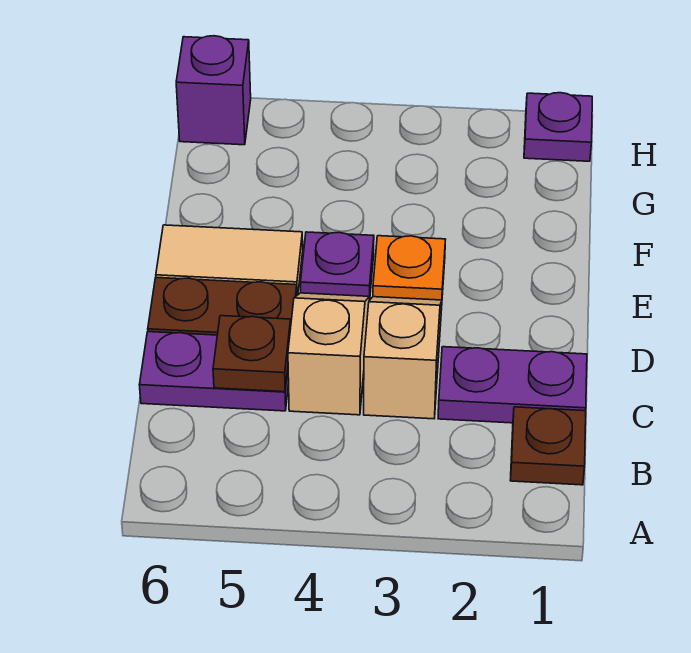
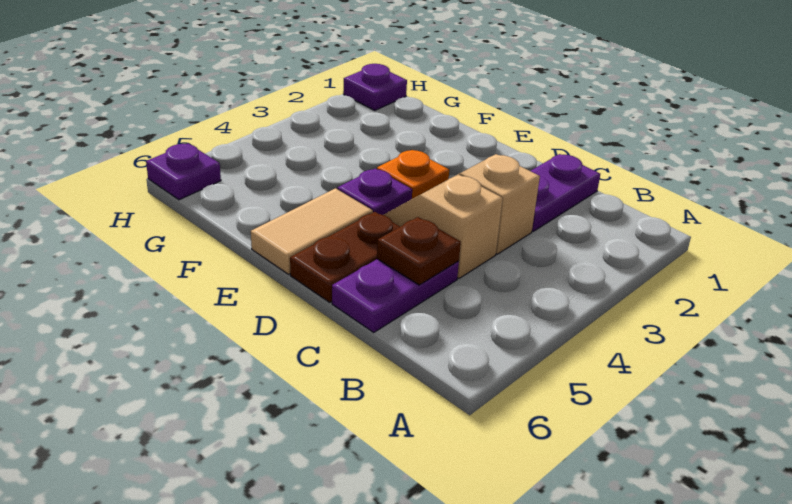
brown plate B1 level 1 -> none
purple brick H6 level 1 -> purple plate H6 level 1

